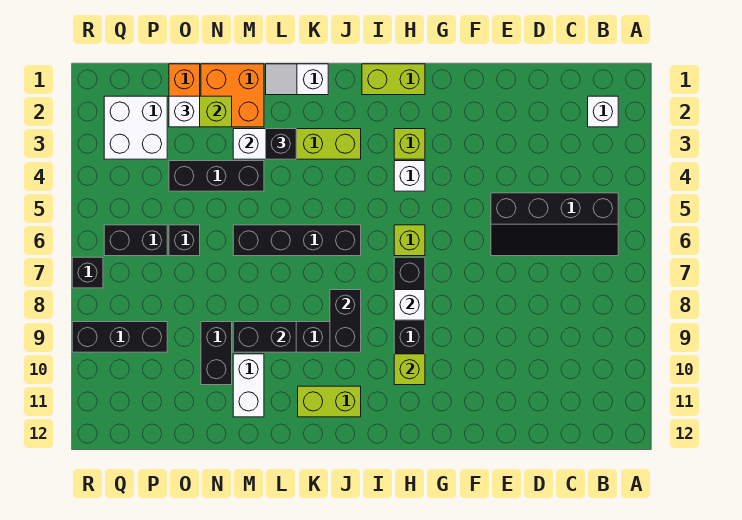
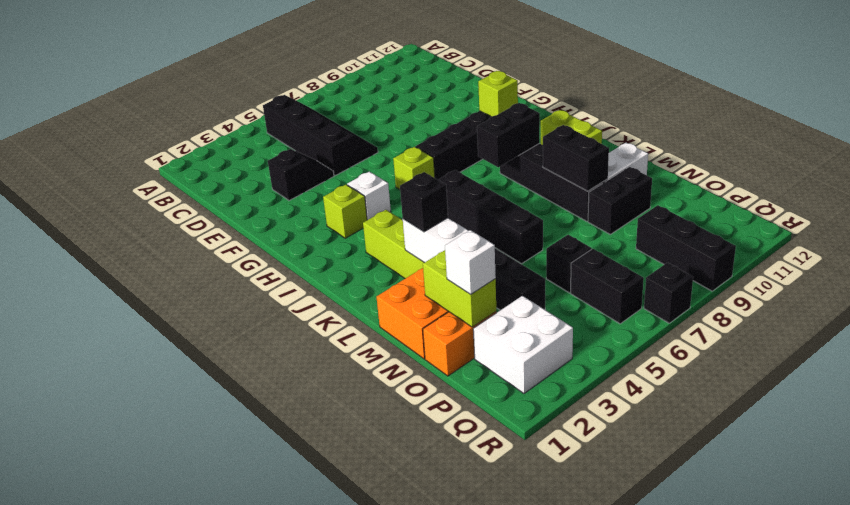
white brick B2 level 1 -> none
none -> black slope E3:E4 level 1 top 3
lime brick H1:I1 level 1 -> none
white brick H8 level 2 -> none
white slope K1:L1 level 1 top K -> none

